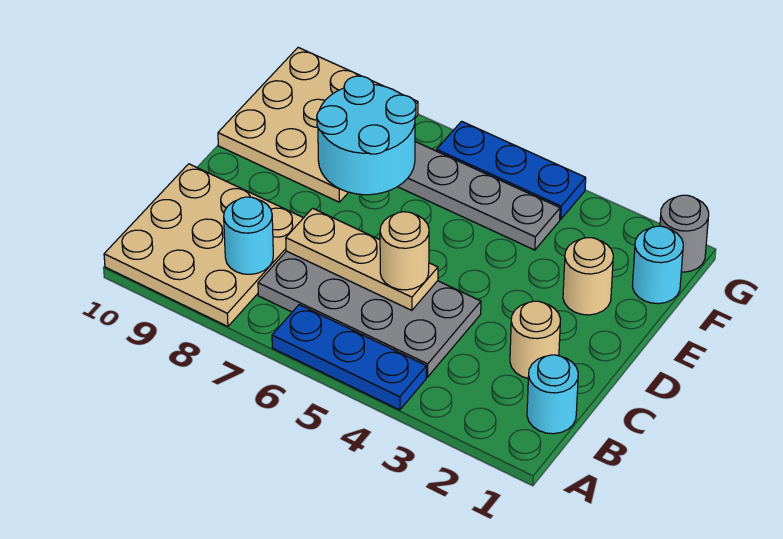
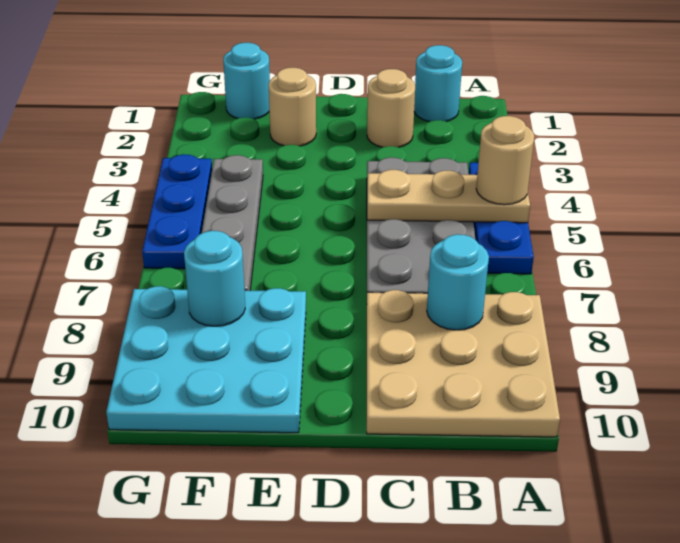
tan plate C5:C7 level 2 -> tan plate A5:C5 level 2
tan round brick C5 level 3 -> tan round brick A5 level 3
cyan round brick E7:F8 level 2 -> cyan round brick F8 level 2
tan plate E8:G10 level 1 -> cyan plate E8:G10 level 1
grey round brick G1 level 1 -> none

